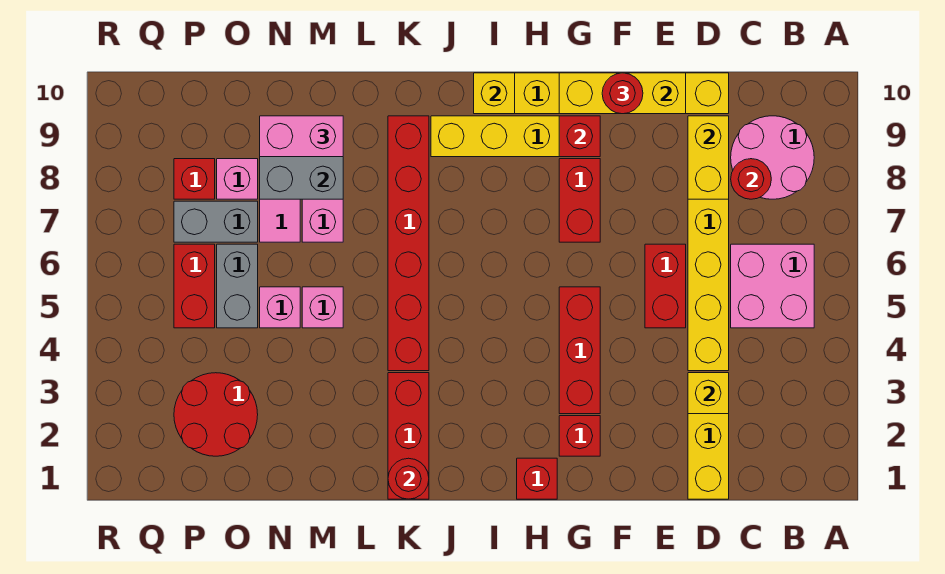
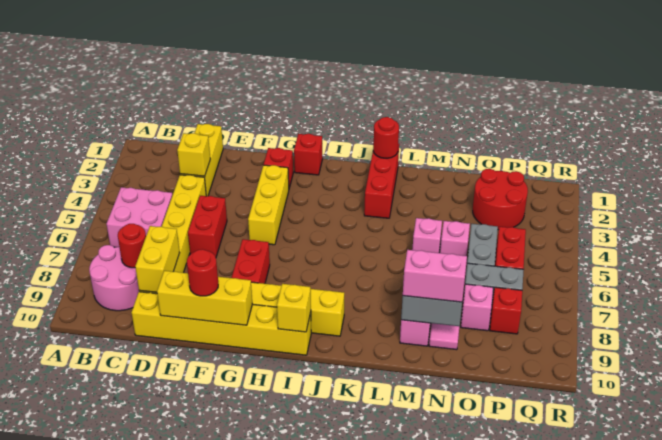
red brick G3:G5 level 1 -> yellow brick G3:G5 level 1
red brick G9 level 2 -> none
red brick K4:K9 level 1 -> none

